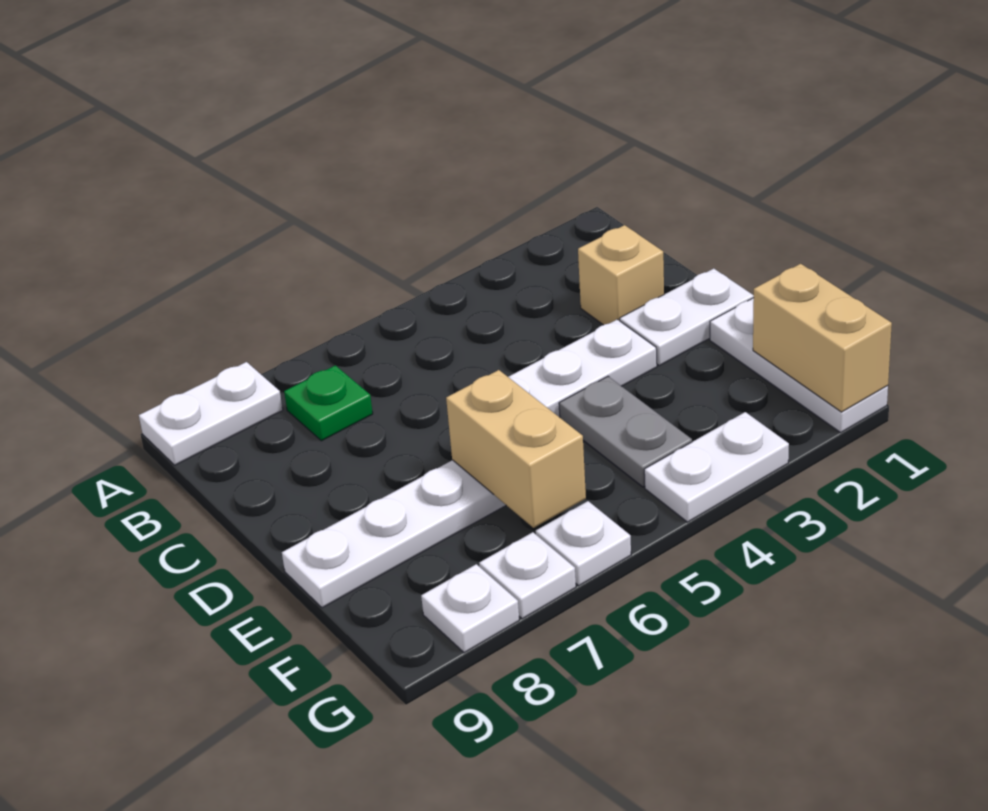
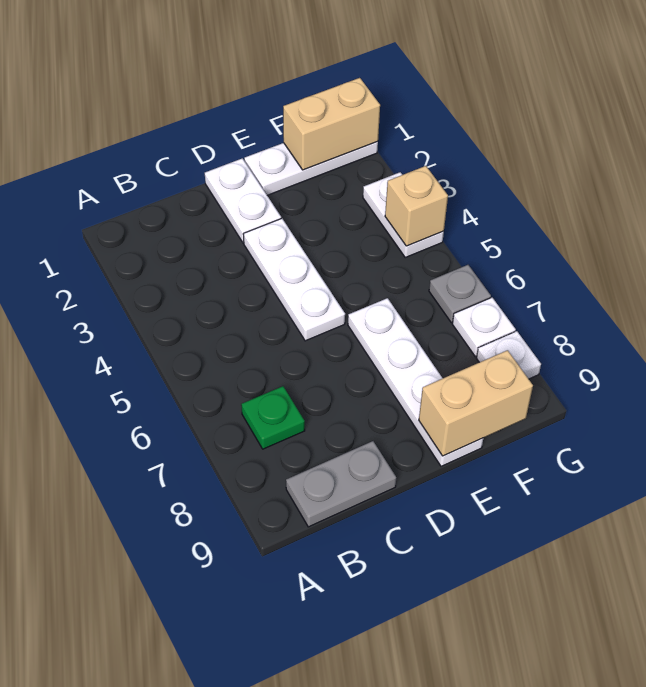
white plate A8:A9 level 1 -> none
tan brick C2 level 1 -> tan brick G4 level 2
grey plate E4:F4 level 1 -> grey plate B9:C9 level 1
tan brick E6:F6 level 2 -> tan brick E9:F9 level 2
white plate G6 level 1 -> grey plate G6 level 1

